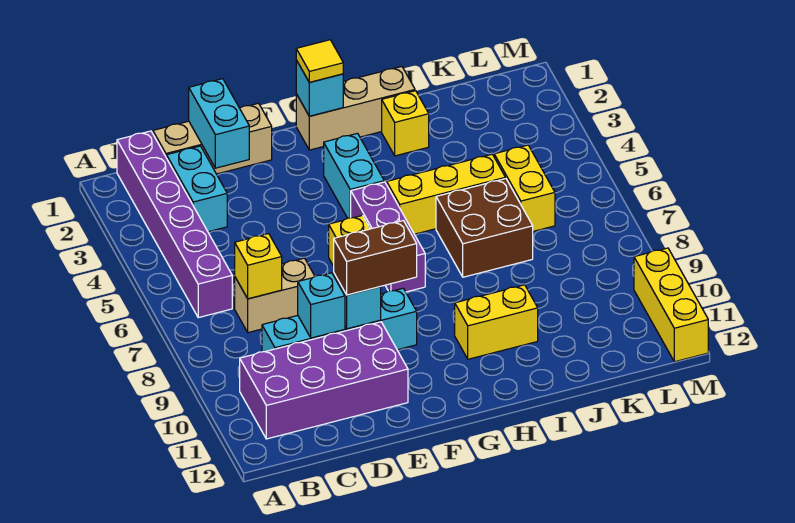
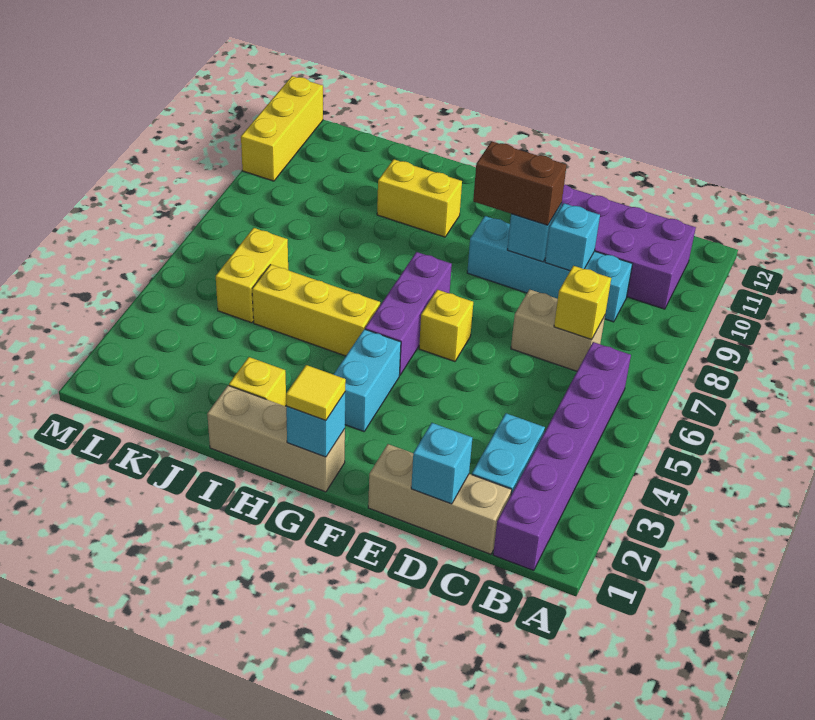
cyan brick D1:D2 level 2 -> cyan brick D1 level 2
brown brick I6:J7 level 1 -> none

